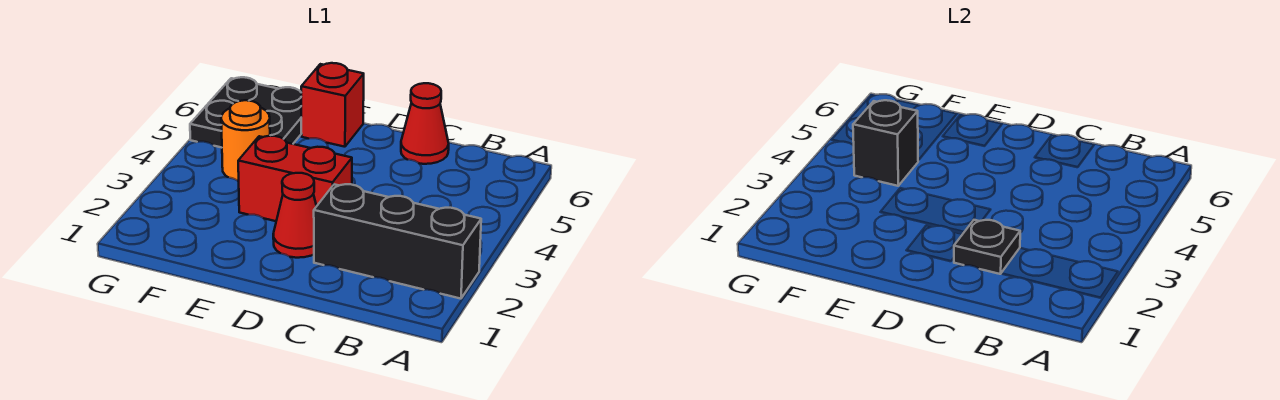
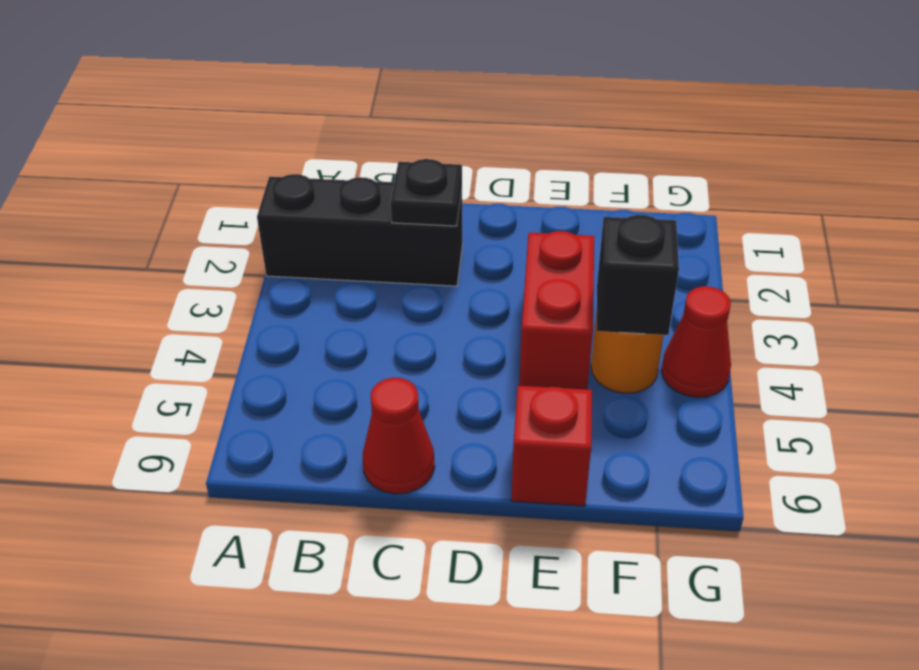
red cone D2 level 1 -> red cone G4 level 1
red brick D3:E3 level 1 -> red brick E3:E4 level 1
black plate F5:G6 level 1 -> none

